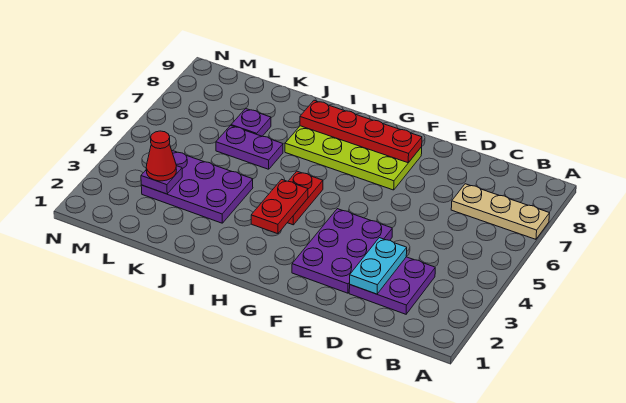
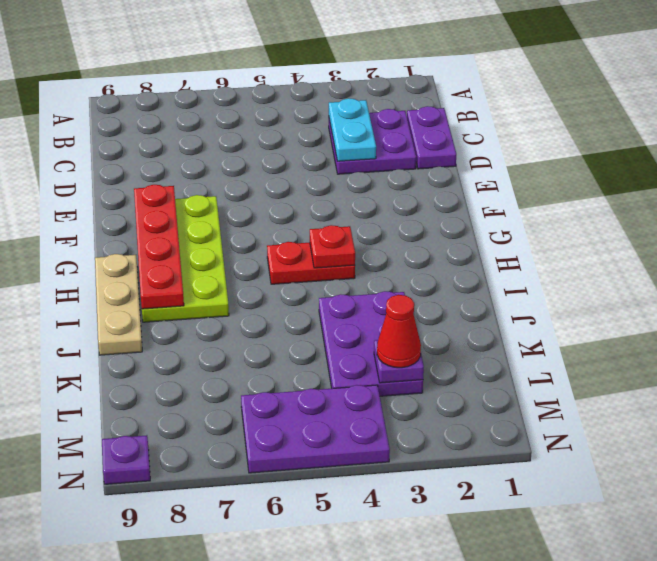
tan plate A7:C7 level 1 -> tan plate H9:J9 level 1
cyan plate D2:D3 level 2 -> cyan plate C3:D3 level 2
purple plate E2:F4 level 1 -> purple plate M4:N6 level 1
red plate H3:H4 level 2 -> red plate H4 level 2
purple plate J6:K6 level 1 -> purple plate C1:D1 level 1
purple plate K7 level 1 -> purple plate N9 level 1

